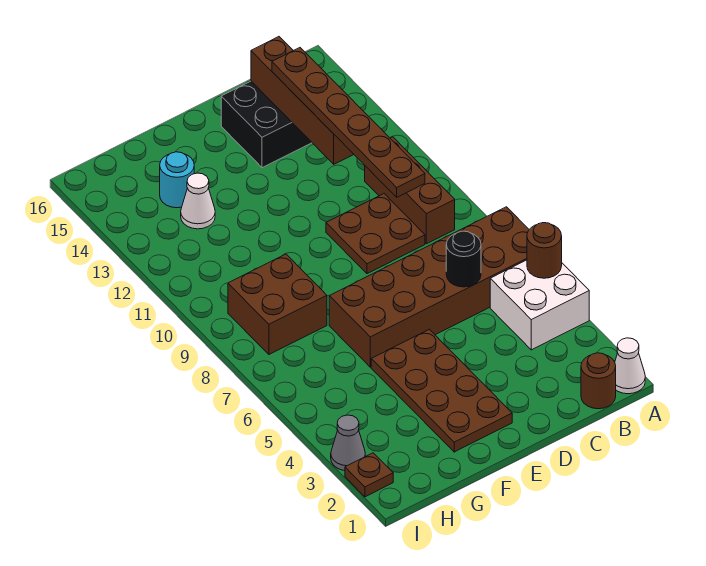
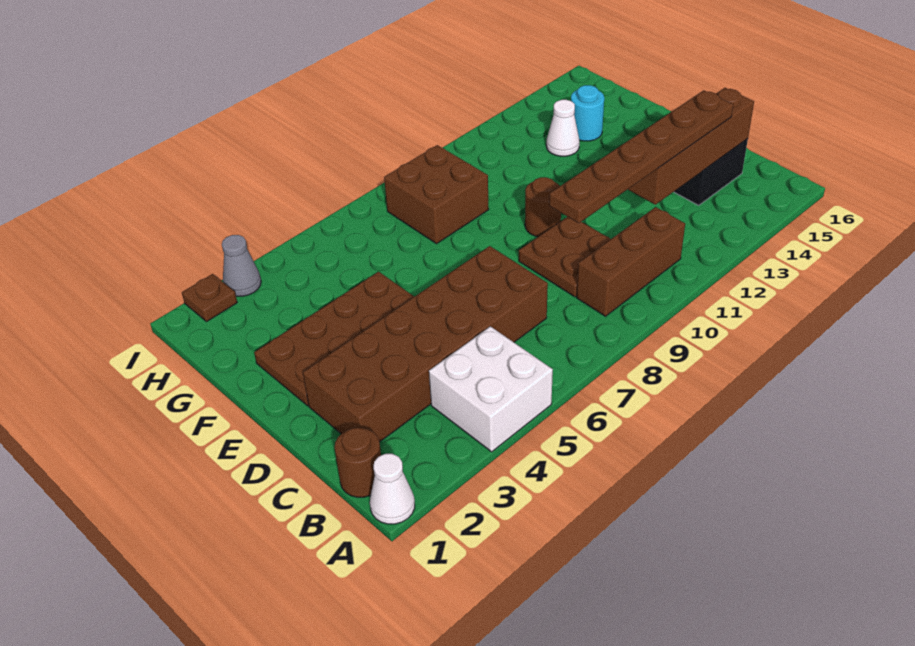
brown round brick A5 level 2 -> brown round brick E10 level 1
brown brick A6:F7 level 1 -> brown brick C2:D7 level 1
black round brick C6 level 2 -> none

